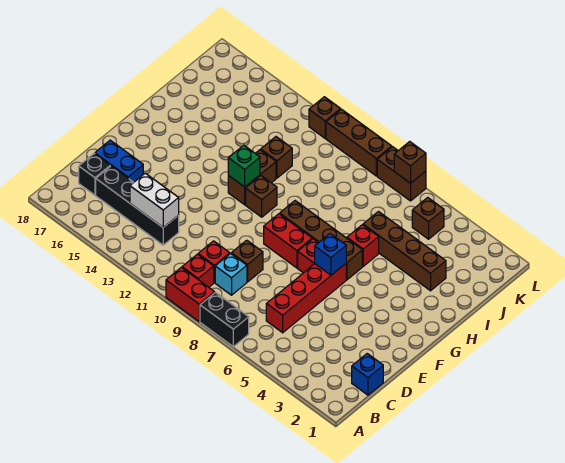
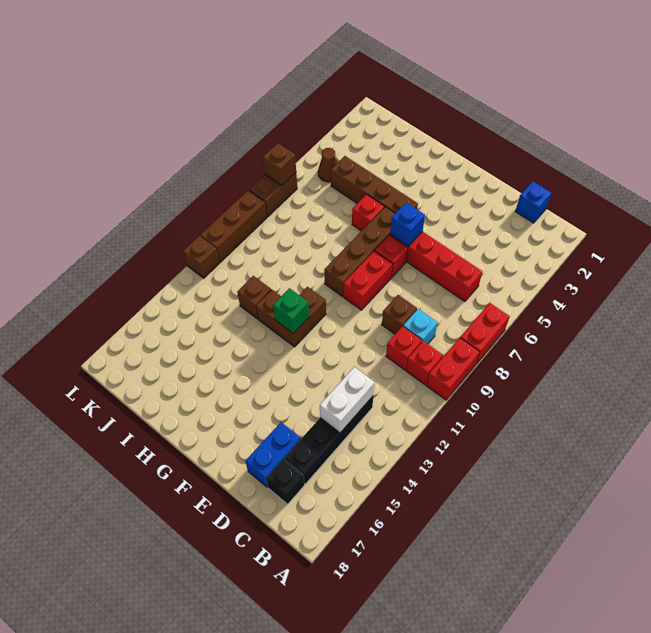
black brick A7:A8 level 1 -> red brick A7:A8 level 1
brown brick I3:I6 level 1 -> brown brick G5:J5 level 1
brown brick K5 level 1 -> brown cone K5 level 1

